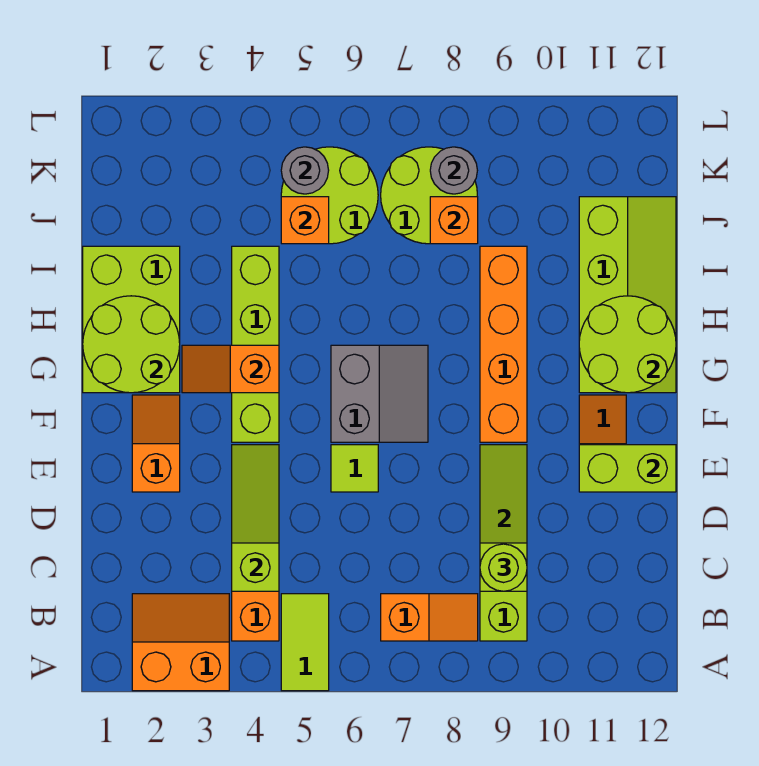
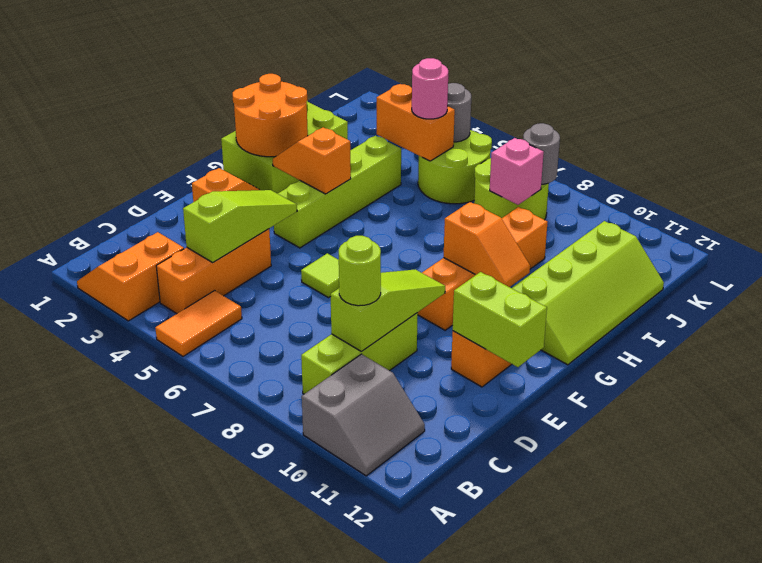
orange slope A2:B3 level 1 top A -> orange slope A2:B3 level 1 top 3
lime tile A5:B5 level 1 -> orange tile A5:B5 level 1
orange slope B7:B8 level 1 top 7 -> orange slope G9:G10 level 2 top 9
grey slope F6:G7 level 1 top 6 -> grey slope A10:B11 level 1 top 10
lime round brick G1:H2 level 2 -> orange round brick G1:H2 level 2
lime round brick G11:H12 level 2 -> none
orange brick J5 level 2 -> orange brick J4:J5 level 2
none -> pink round brick J5 level 3
orange brick J8 level 2 -> pink brick J8 level 2

